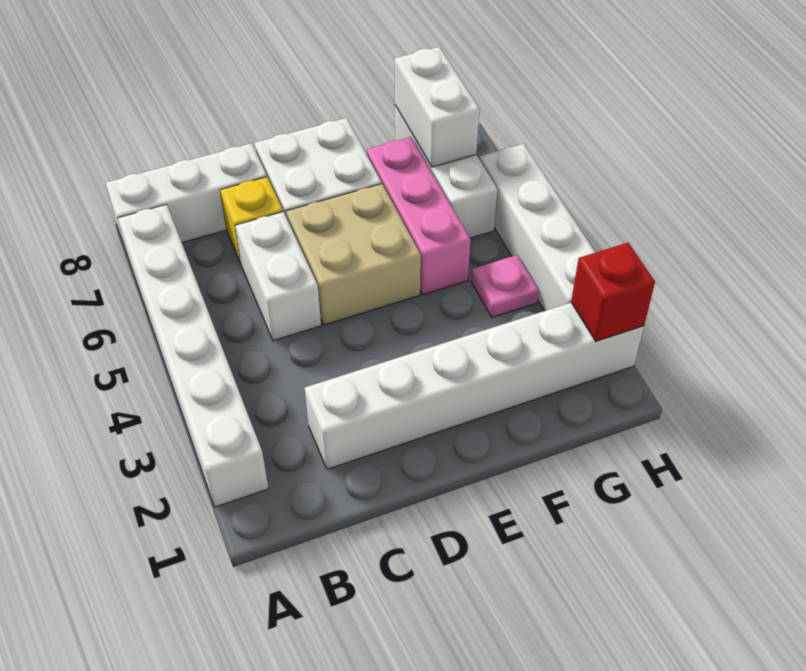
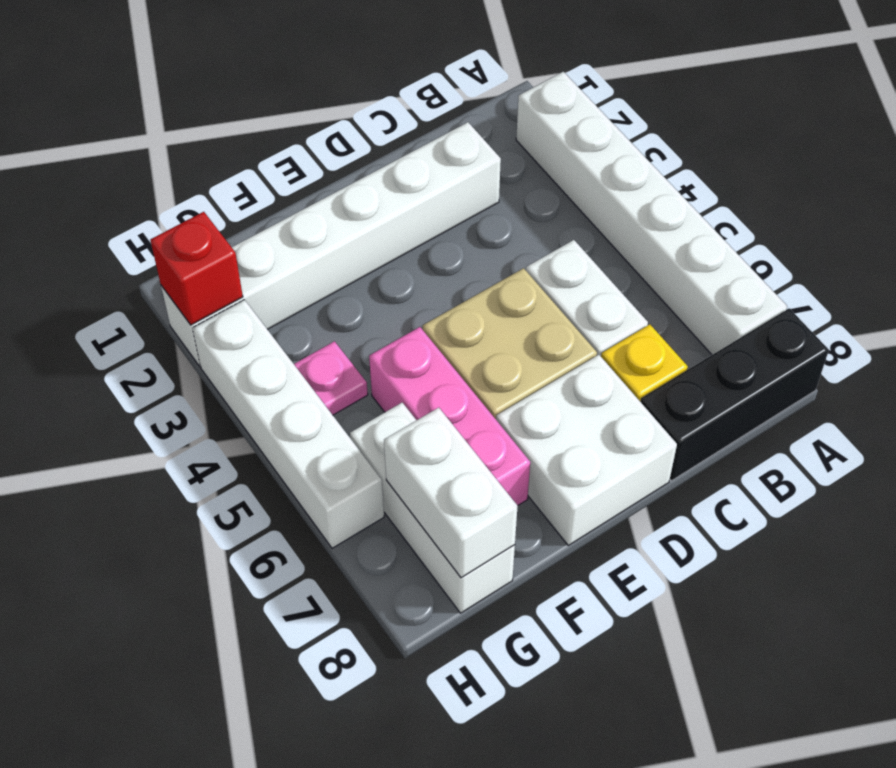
white brick A8:C8 level 1 -> black brick A8:C8 level 1

